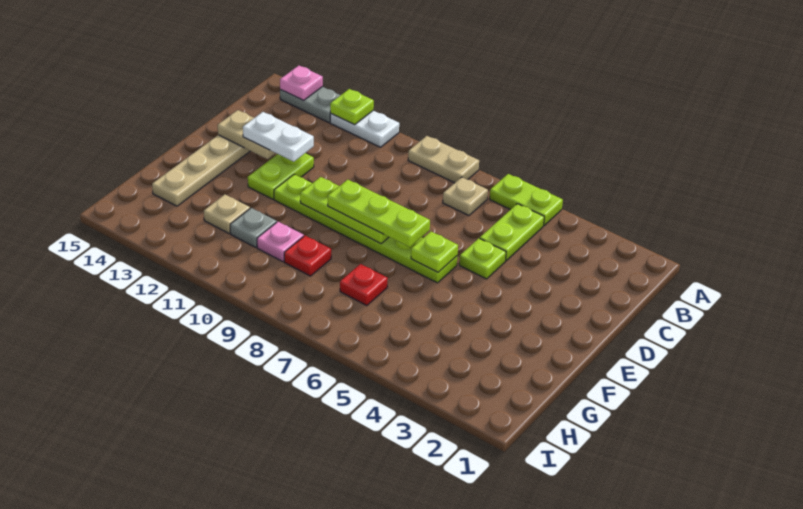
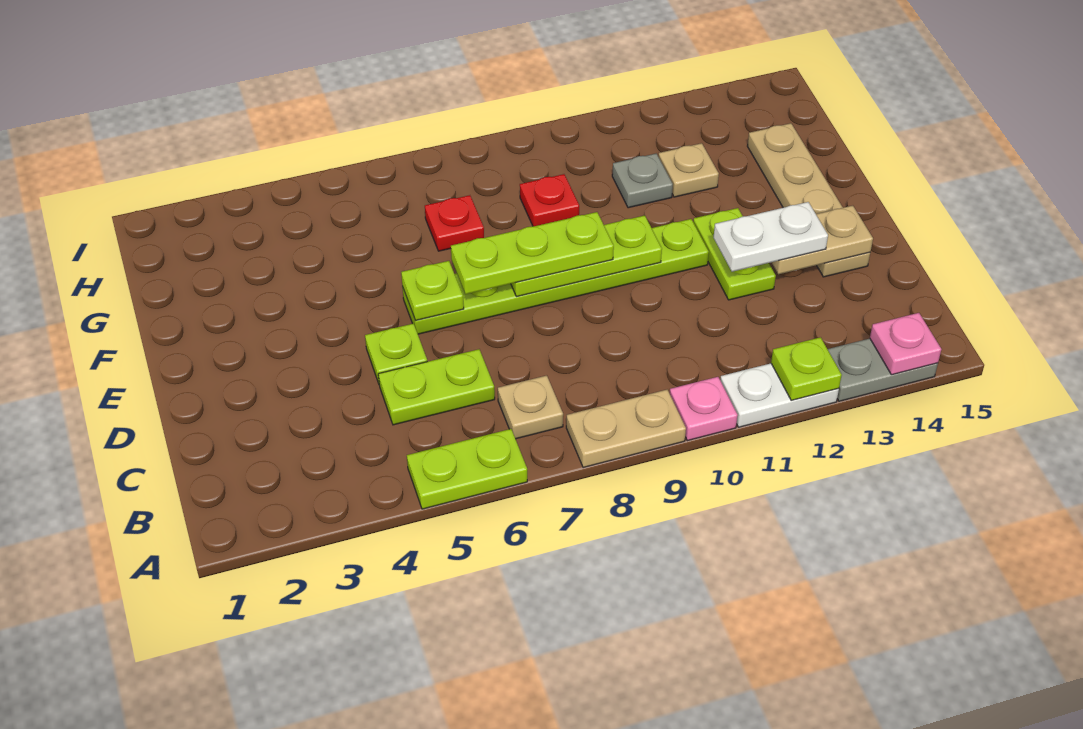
lime plate B5:C5 level 1 -> lime plate C5:C6 level 1
pink plate G10 level 1 -> pink plate A10 level 1

